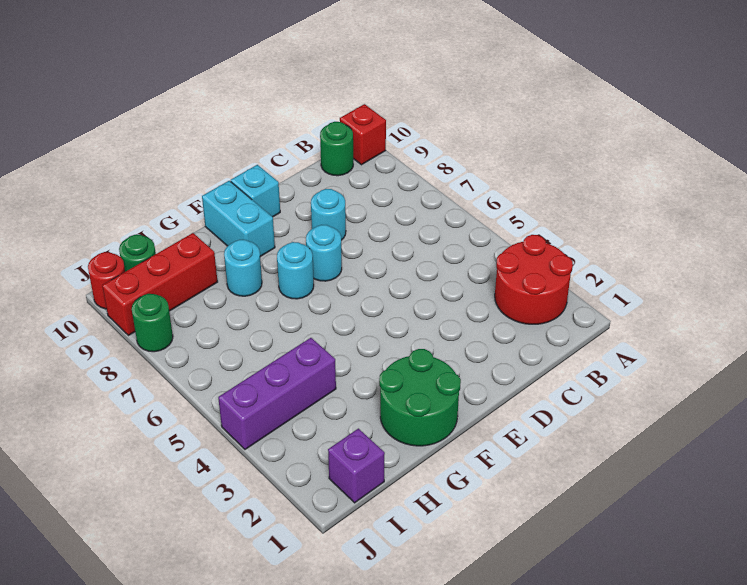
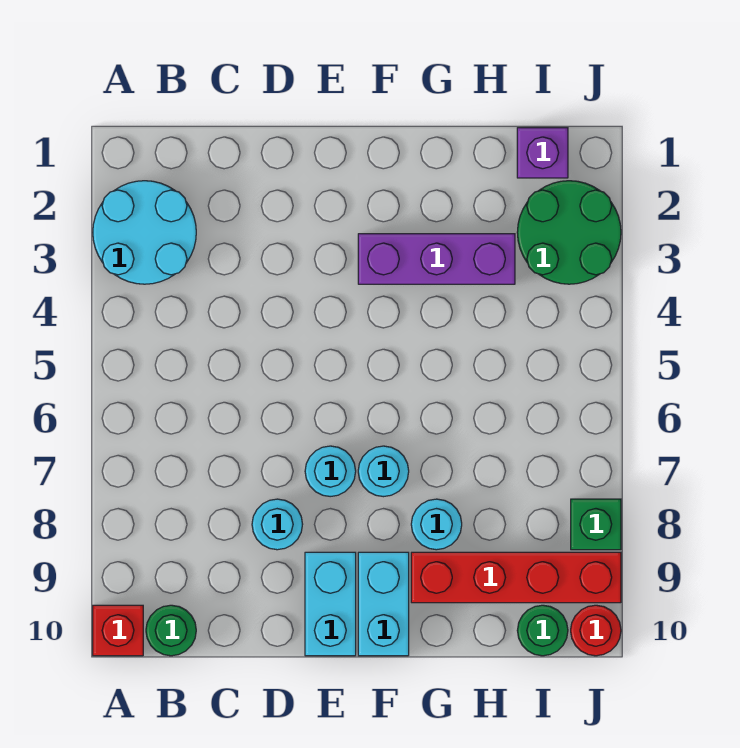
red round brick A2:B3 level 1 -> cyan round brick A2:B3 level 1
cyan brick E10 level 1 -> cyan brick E9:E10 level 1
green round brick F1:G2 level 1 -> green round brick I2:J3 level 1
purple brick H4:J4 level 1 -> purple brick F3:H3 level 1
red brick H9:J9 level 1 -> red brick G9:J9 level 1
green round brick J8 level 1 -> green brick J8 level 1

